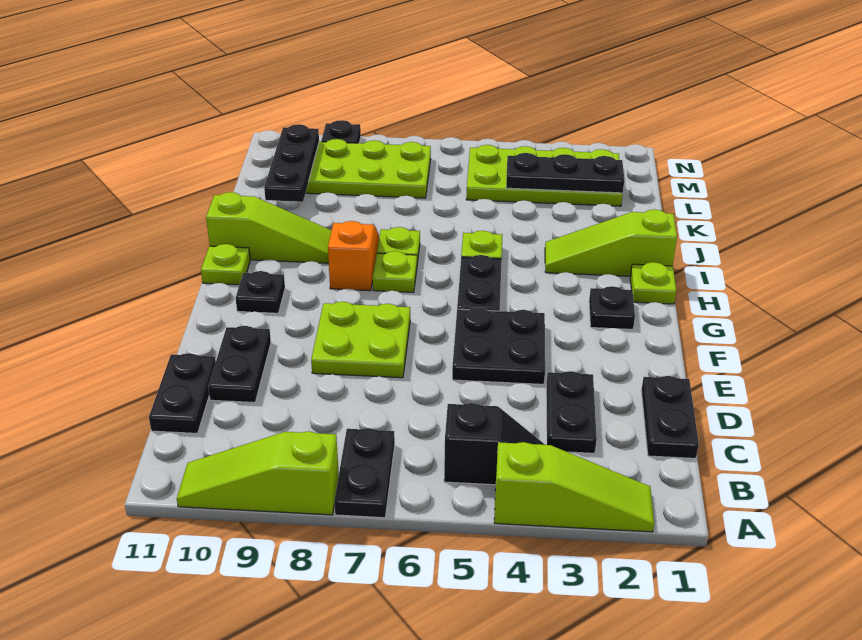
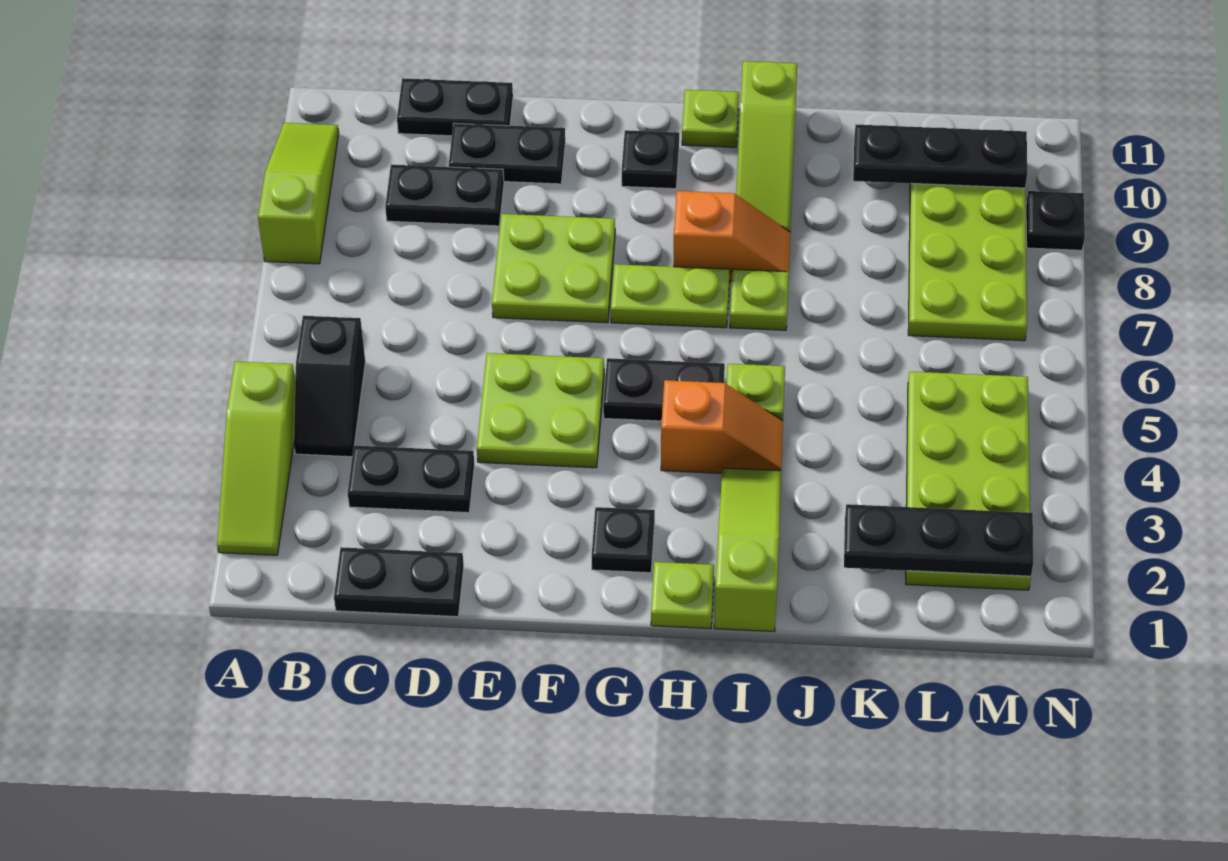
black plate A7:B7 level 1 -> black plate C9:D9 level 1
black plate E4:F5 level 1 -> lime plate E4:F5 level 1
none -> orange slope H4:I4 level 1 top H
lime plate H7 level 1 -> lime plate G7:H7 level 1
black plate L2:L4 level 2 -> black plate K2:M2 level 2

